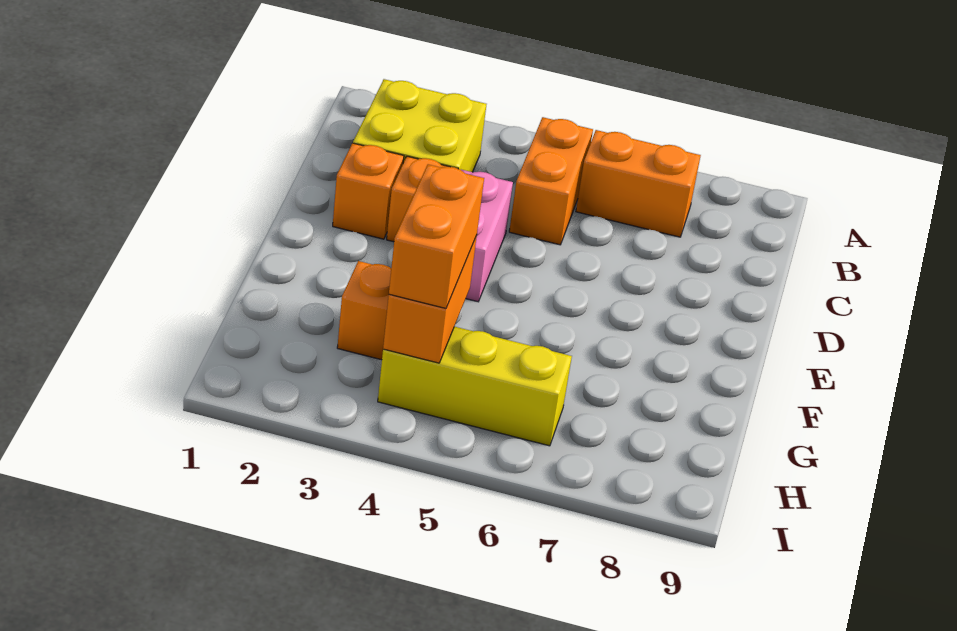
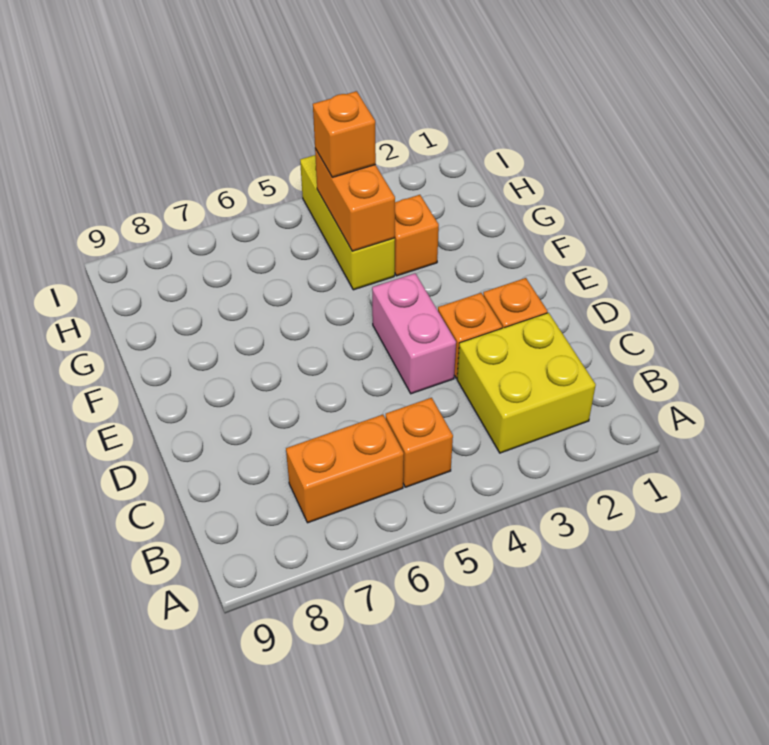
orange brick B5:C5 level 1 -> orange brick B5 level 1
orange brick G4:H4 level 3 -> orange brick H4 level 3
yellow brick H4:H6 level 1 -> yellow brick G4:I4 level 1

